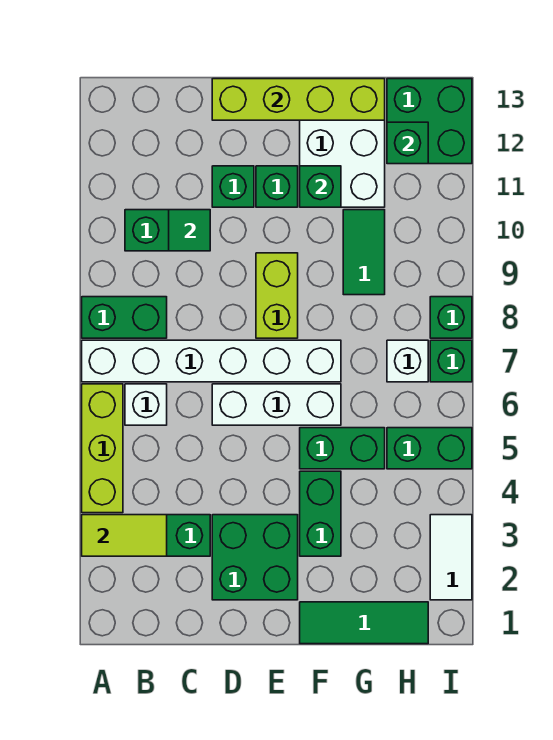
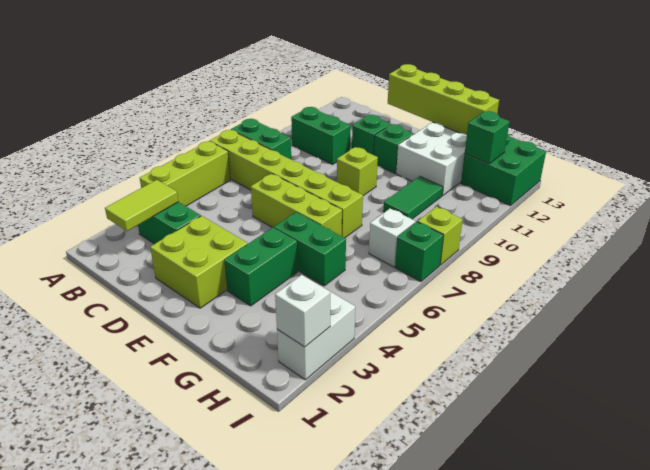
lime tile A3:B3 level 2 -> lime tile B2:B3 level 2
white brick A7:F7 level 1 -> lime brick A7:F7 level 1
white brick B6 level 1 -> white brick I2 level 2
green tile C10 level 2 -> none
green brick D2:E3 level 1 -> lime brick D2:E3 level 1
white brick D6:F6 level 1 -> lime brick D6:F6 level 1
lime brick E8:E9 level 1 -> lime brick E9 level 1
green tile F1:H1 level 1 -> none
green brick F11 level 2 -> none
green brick H5:I5 level 1 -> none
white tile I2:I3 level 1 -> white brick I2:I3 level 1
green brick I8 level 1 -> lime brick I8 level 1

